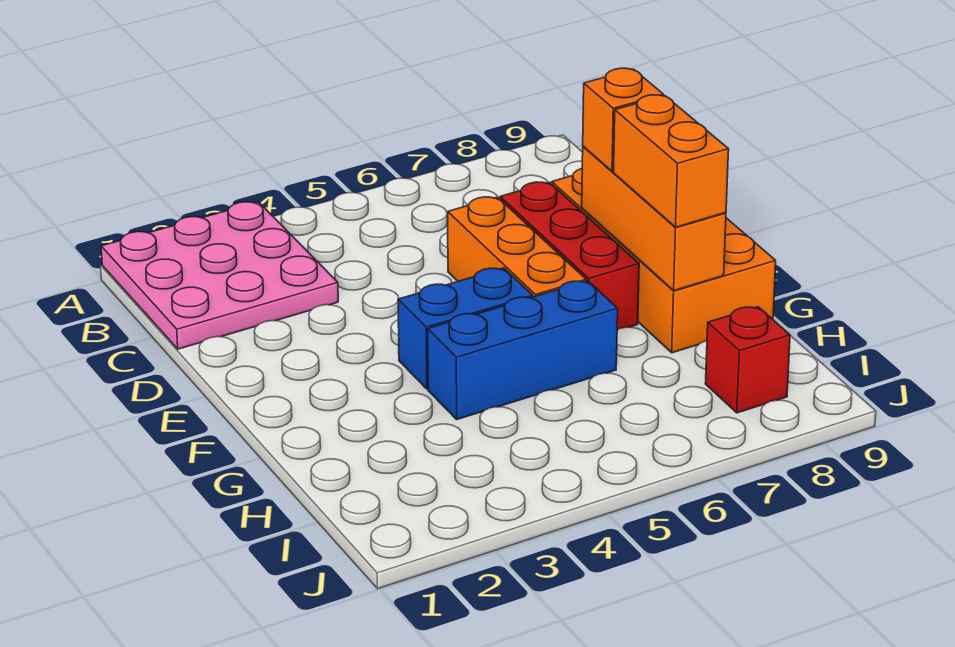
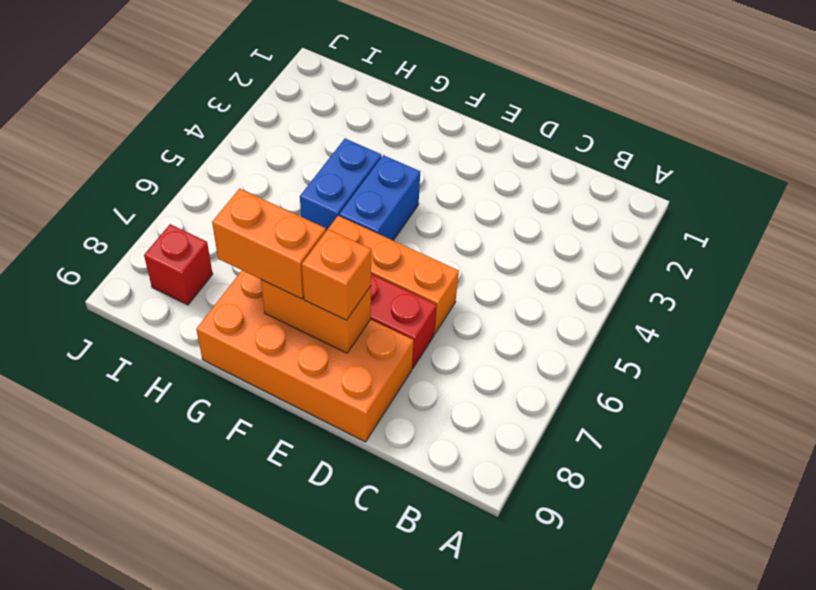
pink plate A1:C3 level 1 -> none
orange brick E8:G8 level 2 -> orange brick E8:F8 level 2
blue brick G4:G6 level 1 -> blue brick G4:G5 level 1

